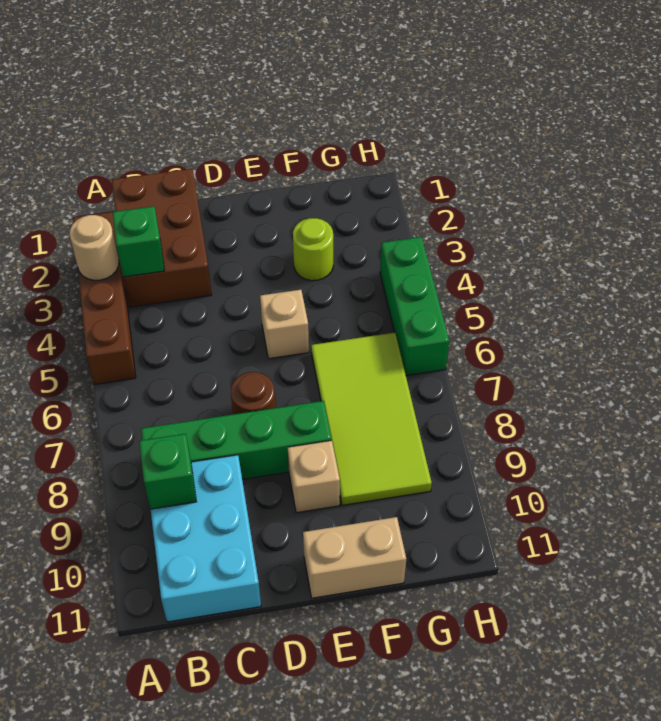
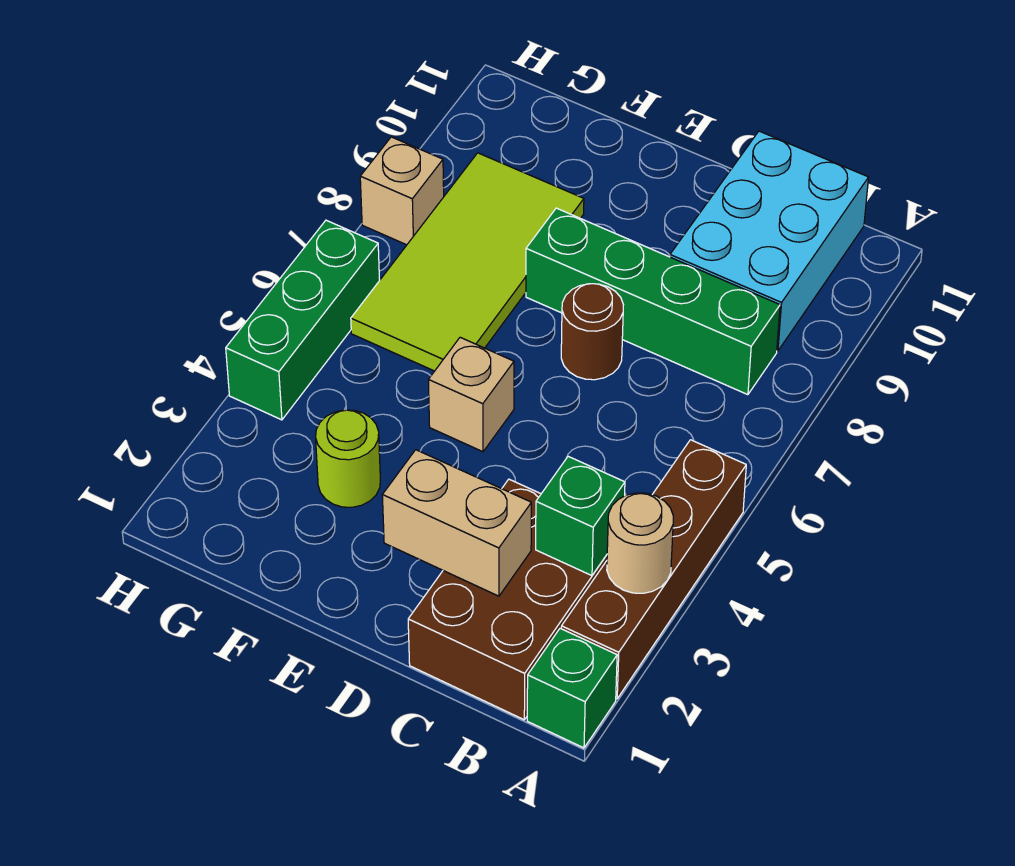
green brick B9 level 2 -> green brick A1 level 1
tan brick E9 level 1 -> tan brick H8 level 1
tan brick E11:F11 level 1 -> tan brick C2:D2 level 2

